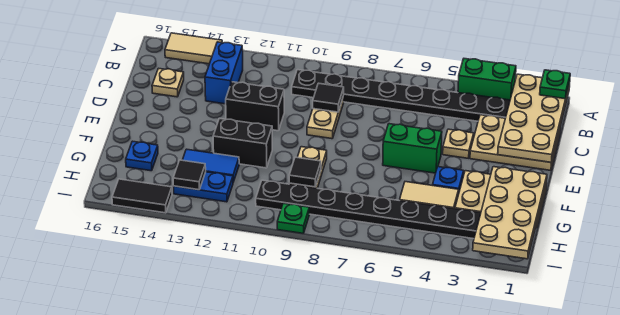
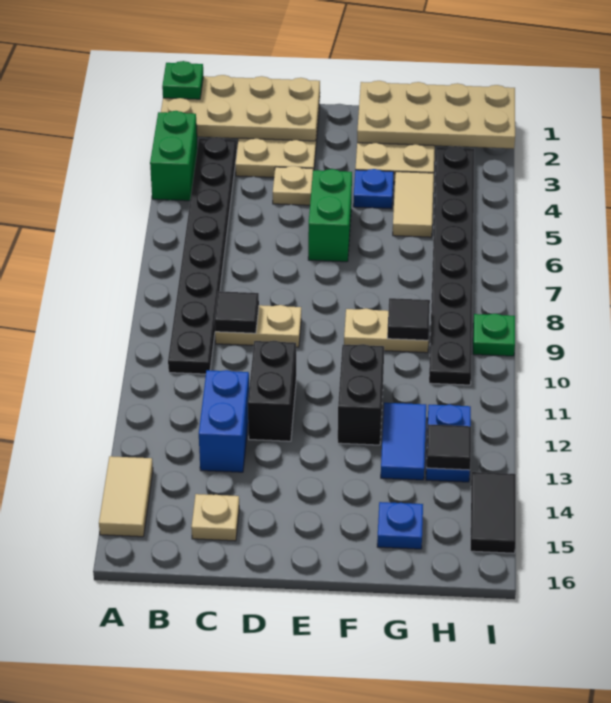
blue brick B13:C13 level 1 -> blue brick C12:C13 level 1

